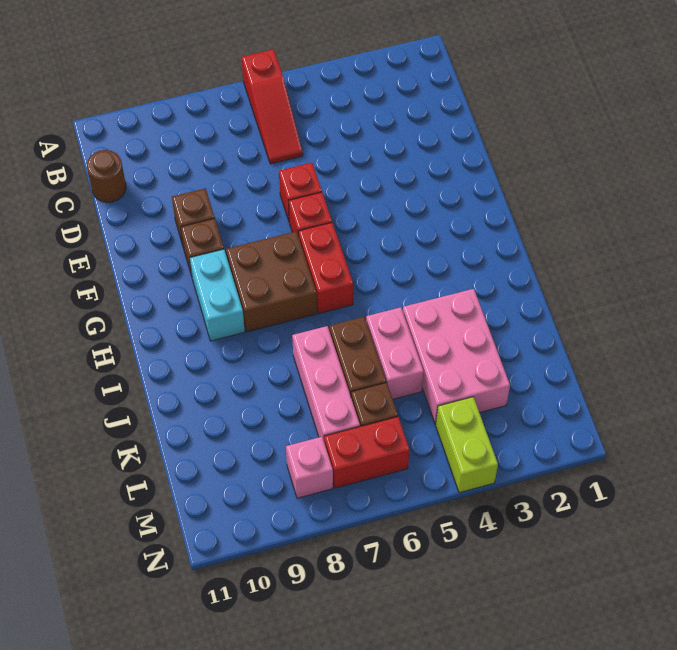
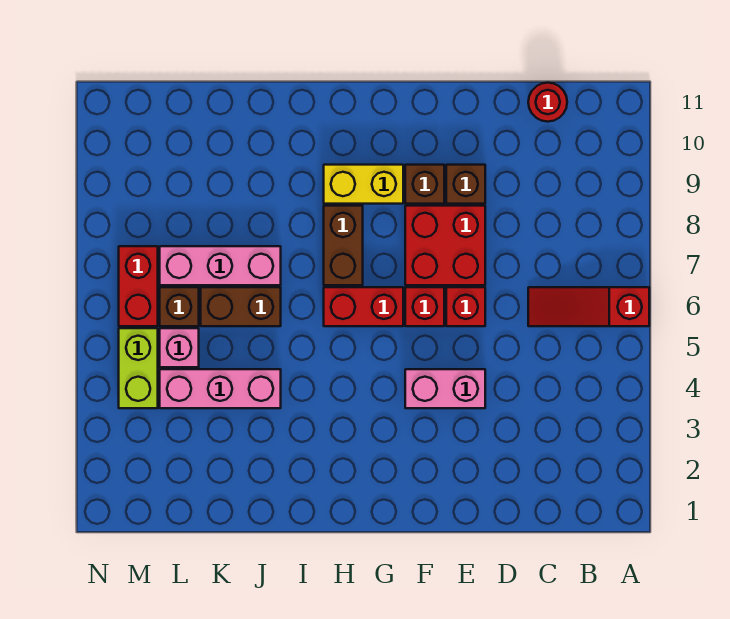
brown round brick C11 level 1 -> red round brick C11 level 1
none -> red brick E7:F8 level 1
brown brick G7:H8 level 1 -> brown brick H7:H8 level 1
cyan brick G9:H9 level 1 -> yellow brick G9:H9 level 1
pink brick J3:L4 level 1 -> pink brick J4:L4 level 1
pink brick J5:K5 level 1 -> pink brick E4:F4 level 1
lime brick M4:N4 level 1 -> lime brick M4:M5 level 1
pink brick M8 level 1 -> pink brick L5 level 1

